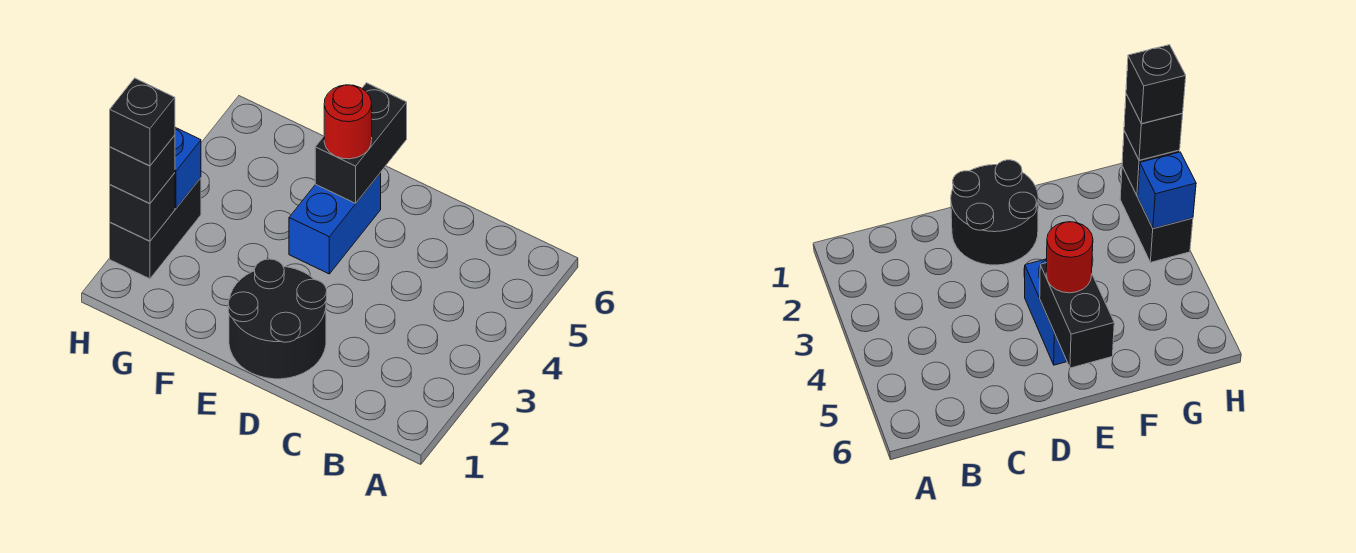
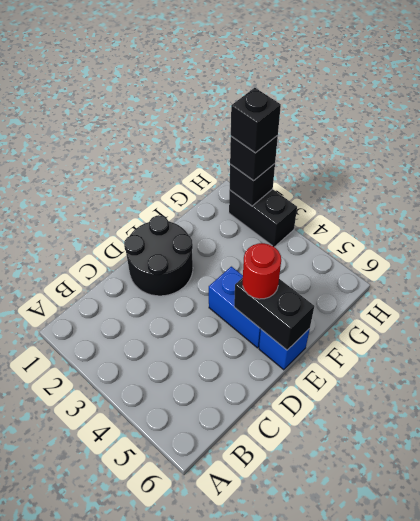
blue brick H3 level 2 -> blue brick E6 level 1

